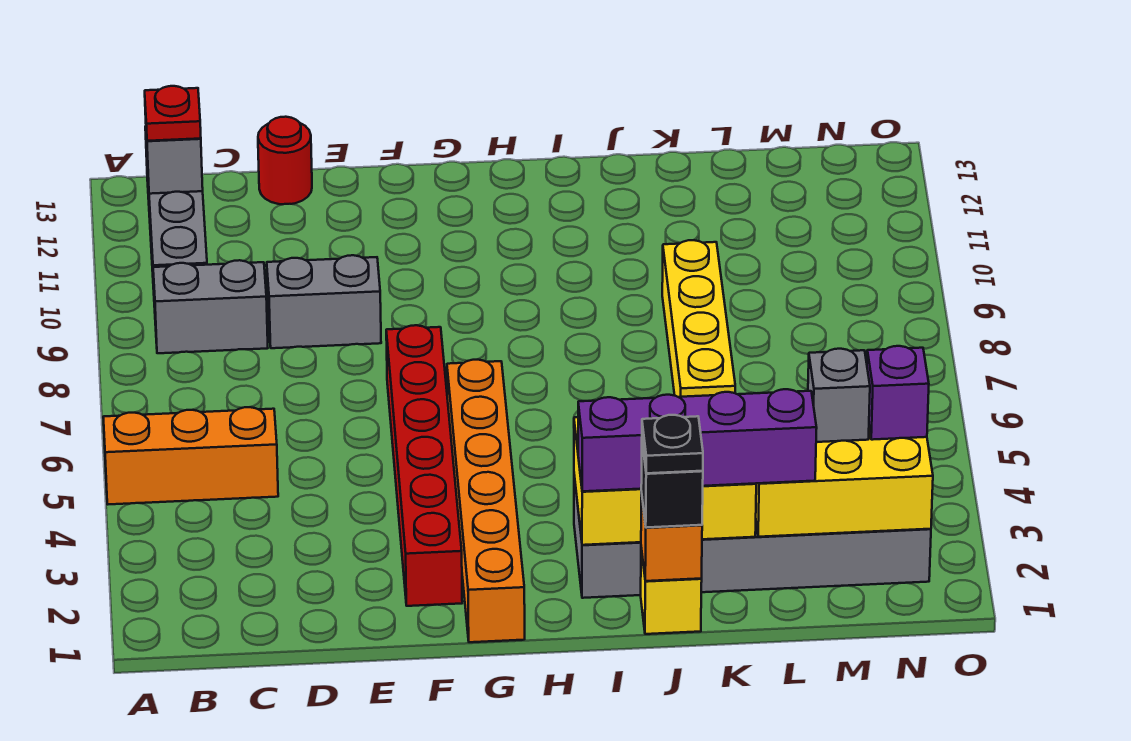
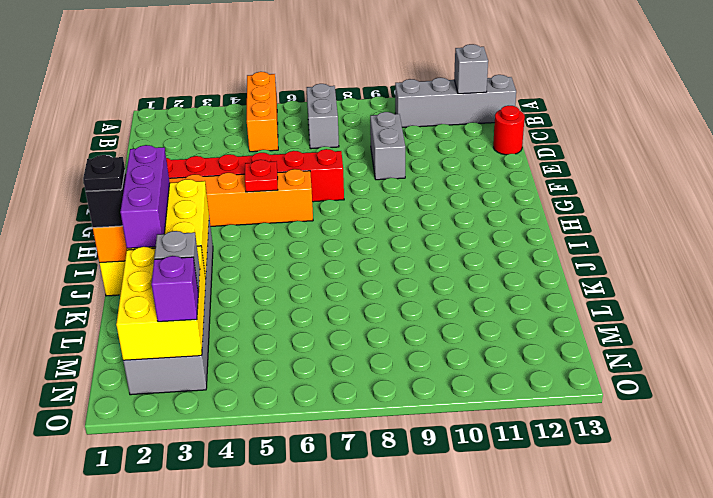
grey brick B9:C9 level 1 -> grey brick B7:C7 level 1
red plate B12 level 3 -> red plate G5 level 2
purple brick I2:L2 level 3 -> purple brick I2:K2 level 3
yellow brick K6:K9 level 1 -> none

